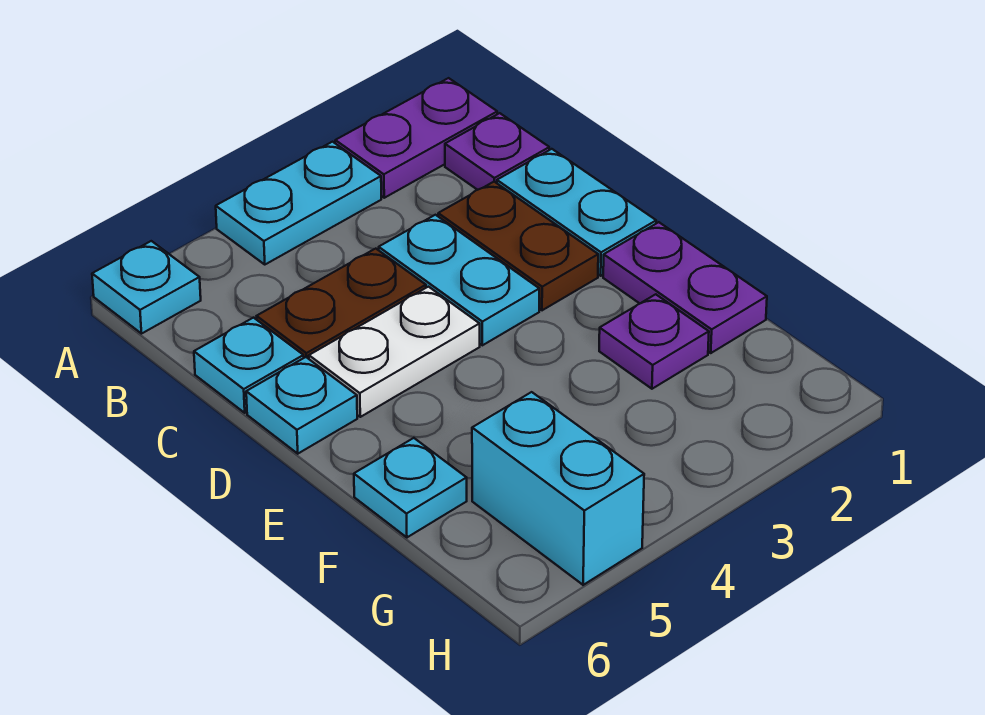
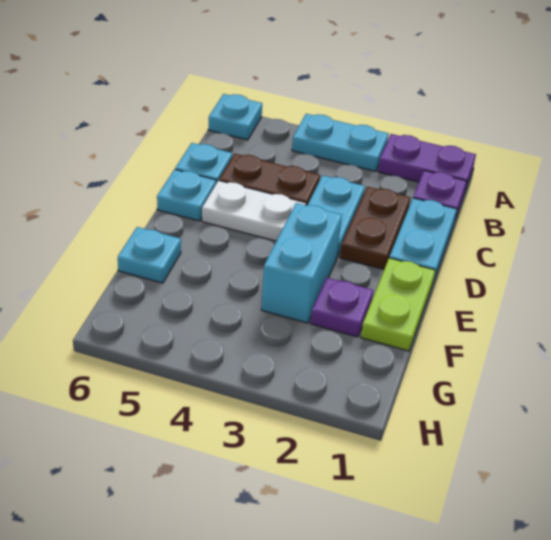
purple plate E1:F1 level 1 -> lime plate E1:F1 level 1
cyan brick G5:H5 level 1 -> cyan brick E3:F3 level 1

